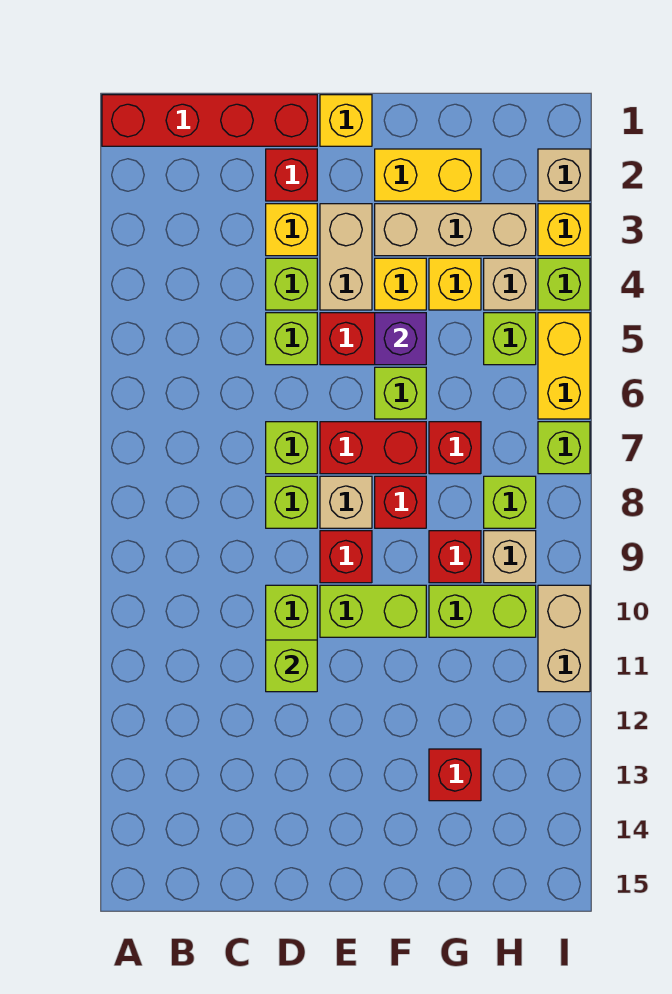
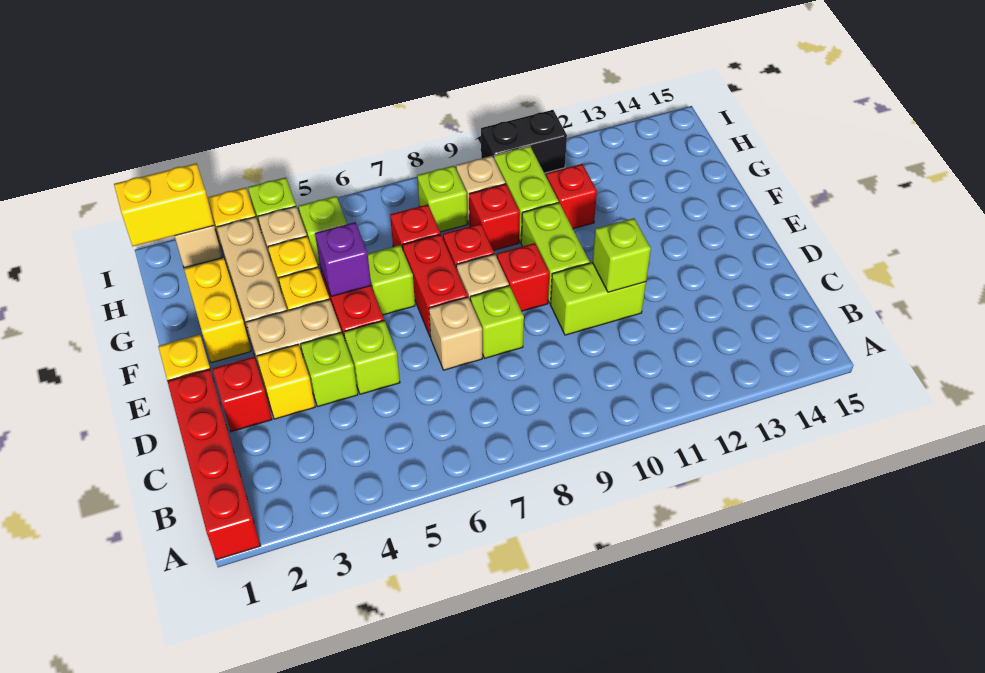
lime brick D7 level 1 -> tan brick D7 level 1
red brick G13 level 1 -> red brick G11 level 1
yellow brick I5:I6 level 1 -> yellow brick I1:I2 level 2
lime brick I7 level 1 -> none
tan brick I10:I11 level 1 -> black brick I10:I11 level 1

